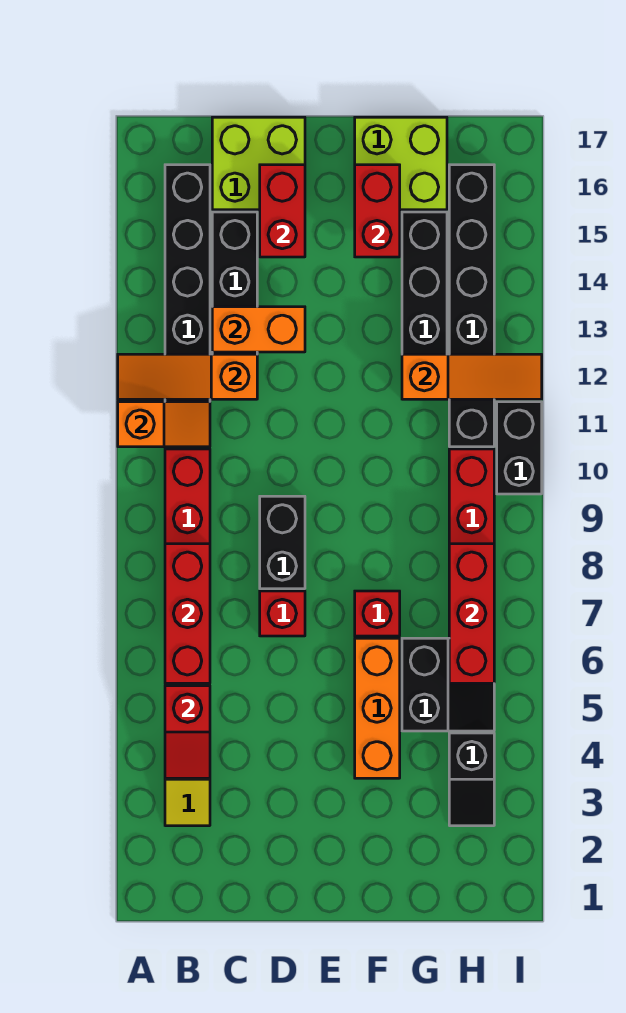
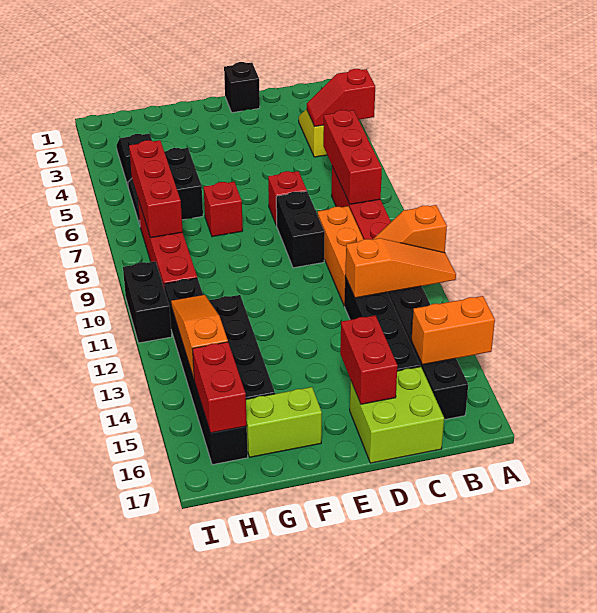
red slope B4:B5 level 2 top 5 -> red slope A4:B4 level 2 top A
orange brick C13:D13 level 2 -> orange brick A15:B15 level 2
none -> black brick D1 level 1
orange brick F4:F6 level 1 -> orange brick C9:C11 level 1
red brick F15:F16 level 2 -> red brick H15:H16 level 2
lime brick F16:G17 level 1 -> lime brick F16:G16 level 1
orange slope G12:I12 level 2 top G -> orange slope H12:H14 level 2 top 14

